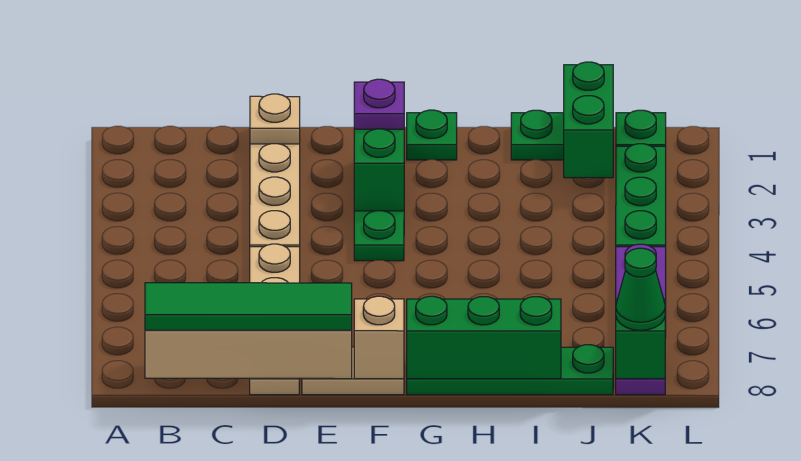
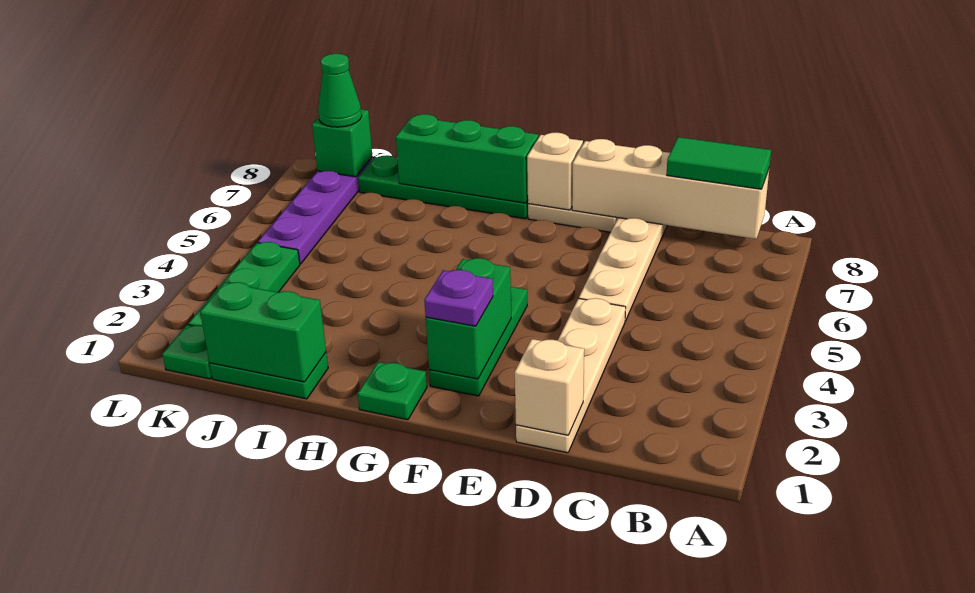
green tile B8:E8 level 3 -> green tile B8:C8 level 3
tan plate D1 level 2 -> tan brick D1 level 2
green brick J1:J2 level 2 -> green brick I1:J1 level 2

